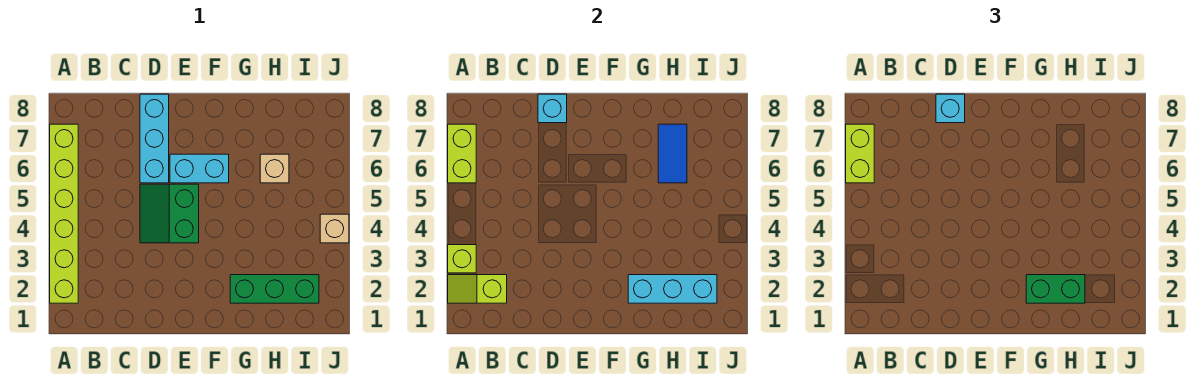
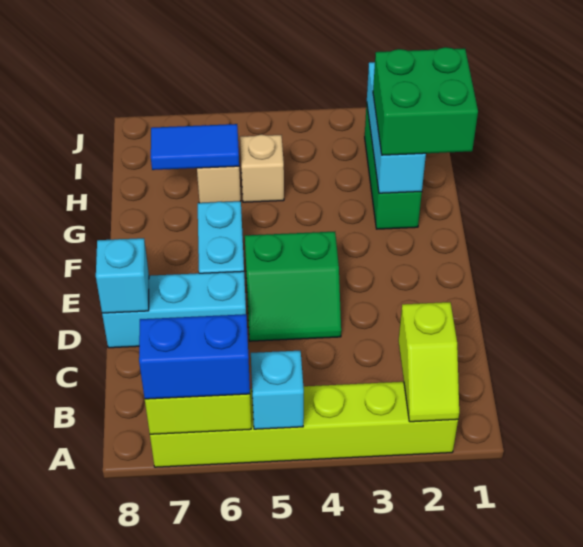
lime brick A3 level 2 -> none
lime brick A6:A7 level 3 -> blue brick A6:A7 level 3
cyan brick D8 level 3 -> cyan brick A5 level 2
green brick G2:H2 level 3 -> green brick G1:H2 level 3
tan brick J4 level 1 -> tan brick H5 level 1

